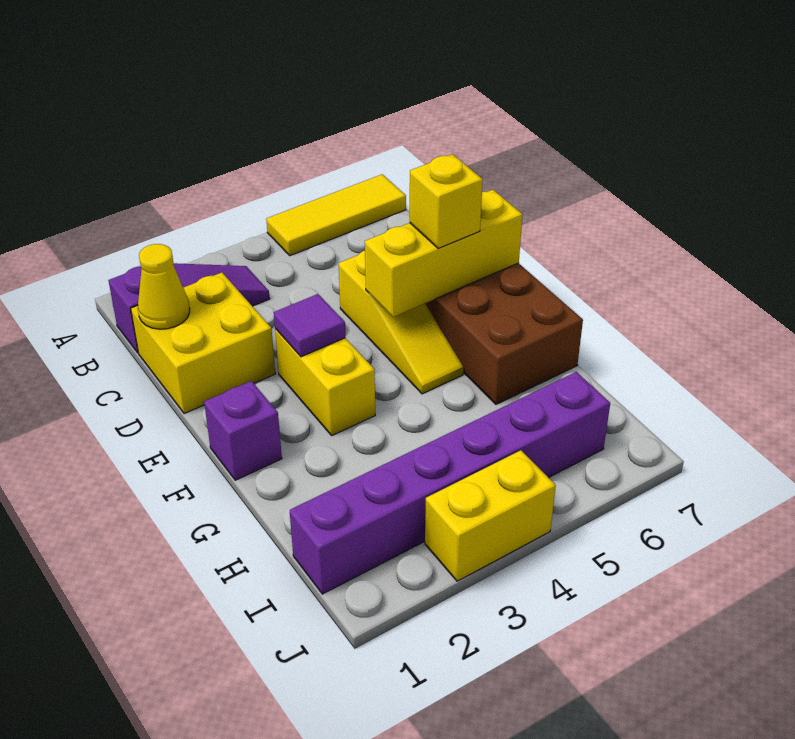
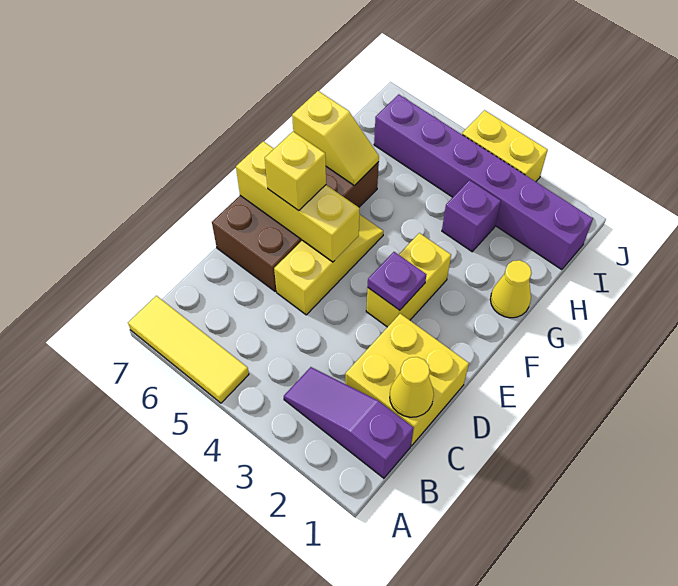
purple tile E3 level 2 -> purple plate E3 level 2
purple brick F1 level 1 -> purple brick H3 level 1
none -> yellow cone G1 level 1
none -> yellow slope G6:G7 level 2 top 7

